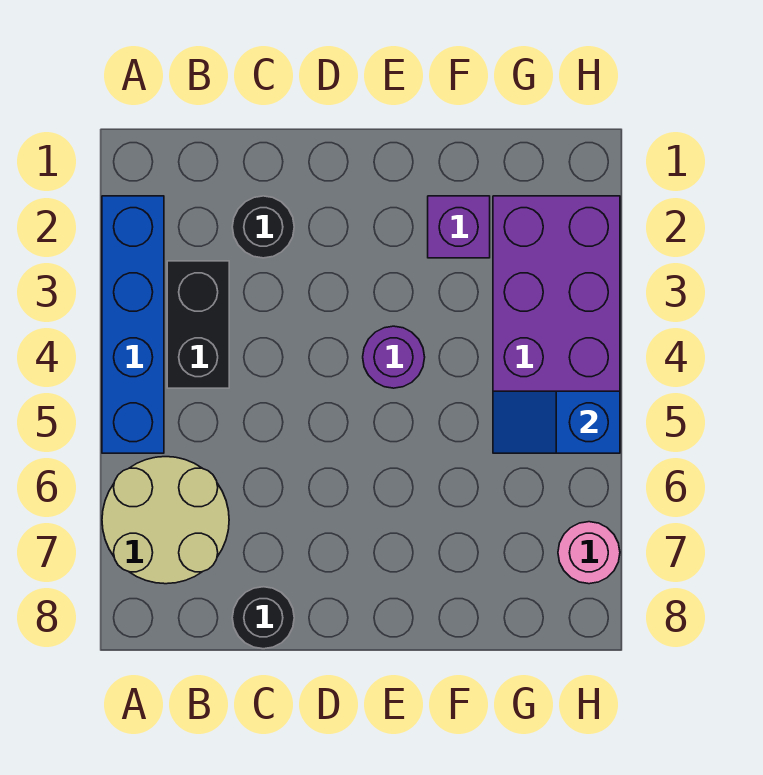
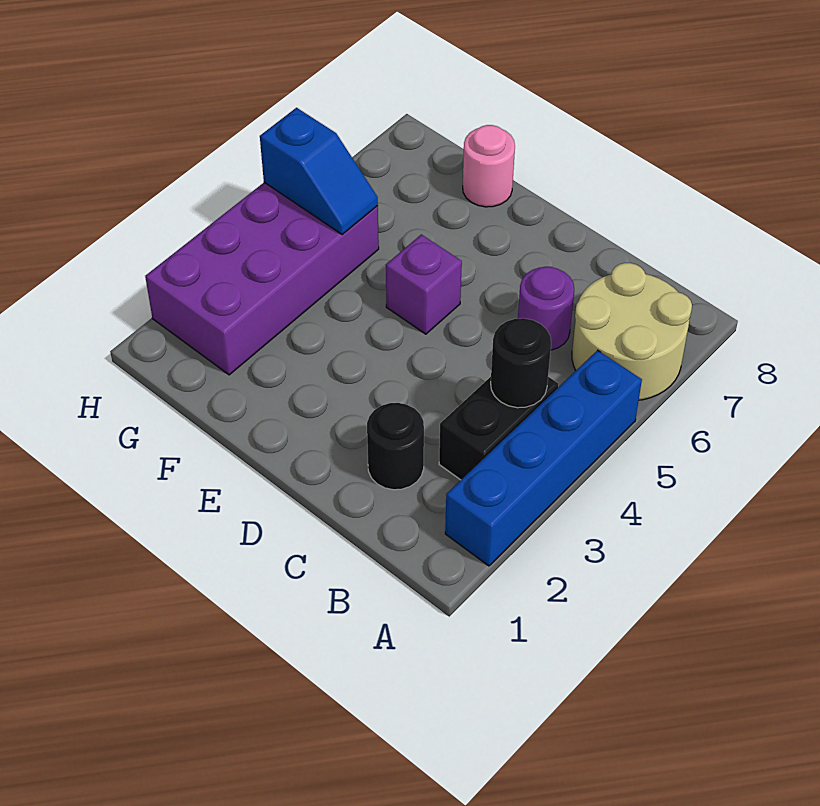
black round brick C8 level 1 -> black round brick B4 level 2
purple round brick E4 level 1 -> purple round brick C6 level 1
purple brick F2 level 1 -> purple brick E5 level 1
pink round brick H7 level 1 -> pink round brick F8 level 1

